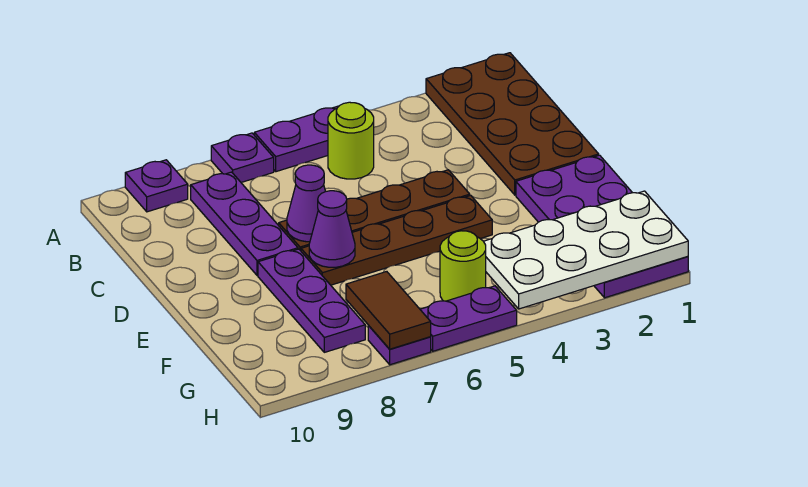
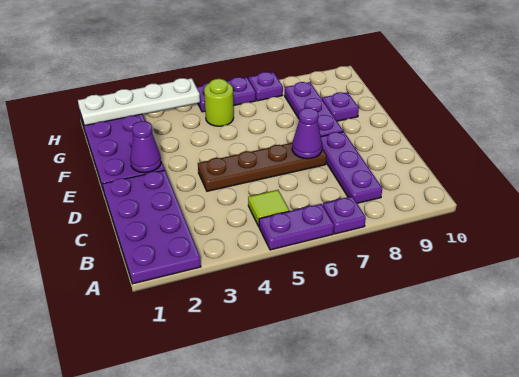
brown plate A1:D2 level 1 -> purple plate A1:D2 level 1
purple plate A9 level 1 -> purple plate F9 level 1
lime round brick B5 level 1 -> lime tile B5 level 1
brown plate E4:E7 level 1 -> none
purple cone E7 level 2 -> purple cone E2 level 2
white plate G1:H4 level 2 -> white plate H1:H4 level 2
brown tile G7:H7 level 2 -> none

